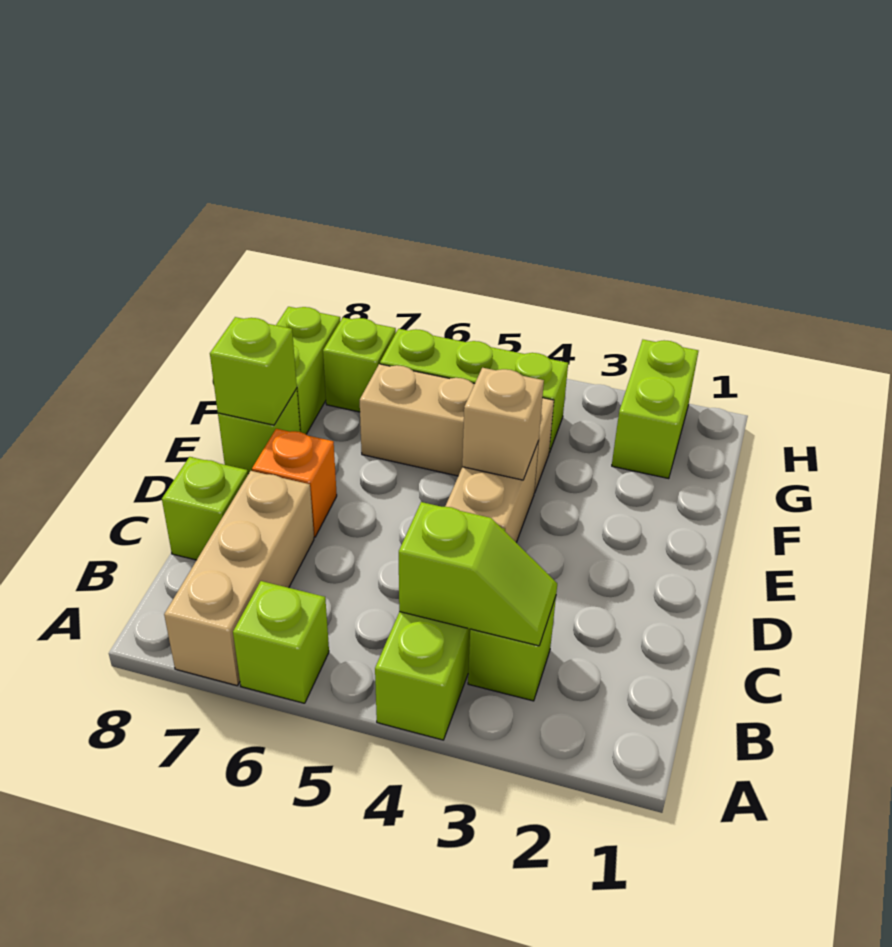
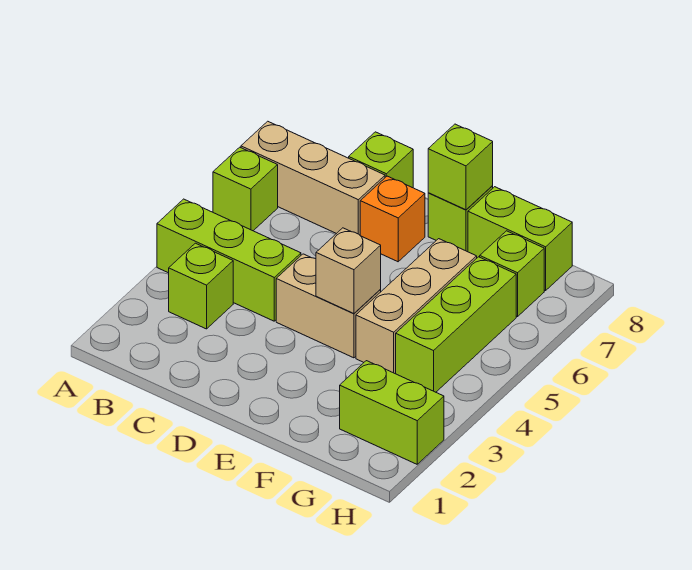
lime slope B3:B4 level 2 top 4 -> none

